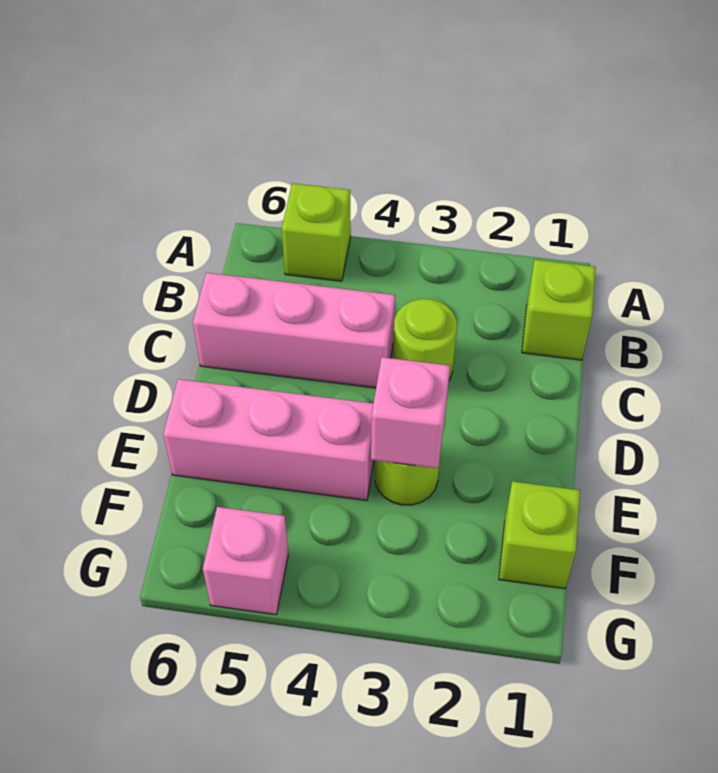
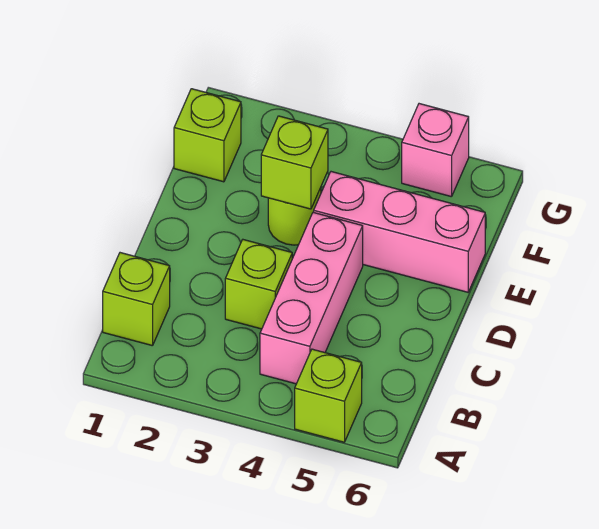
lime round brick C3 level 1 -> lime brick C3 level 1
pink brick C4:C6 level 1 -> pink brick B4:D4 level 1
pink brick E3 level 2 -> lime brick E3 level 2

